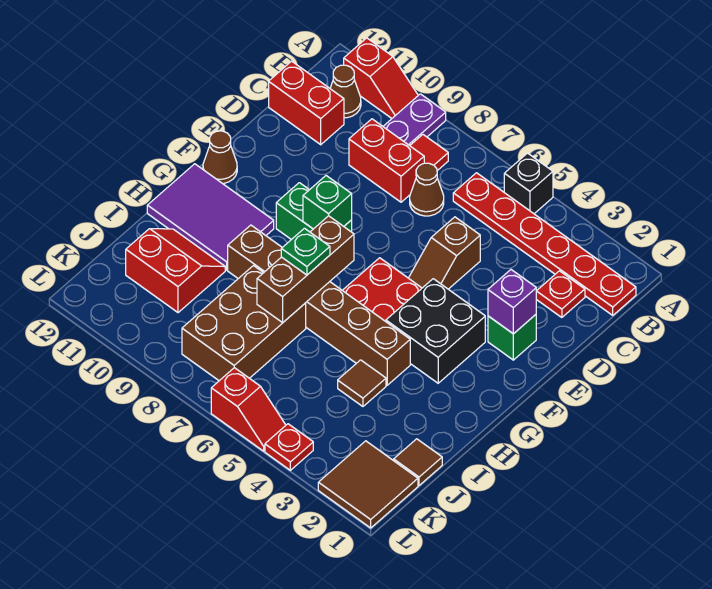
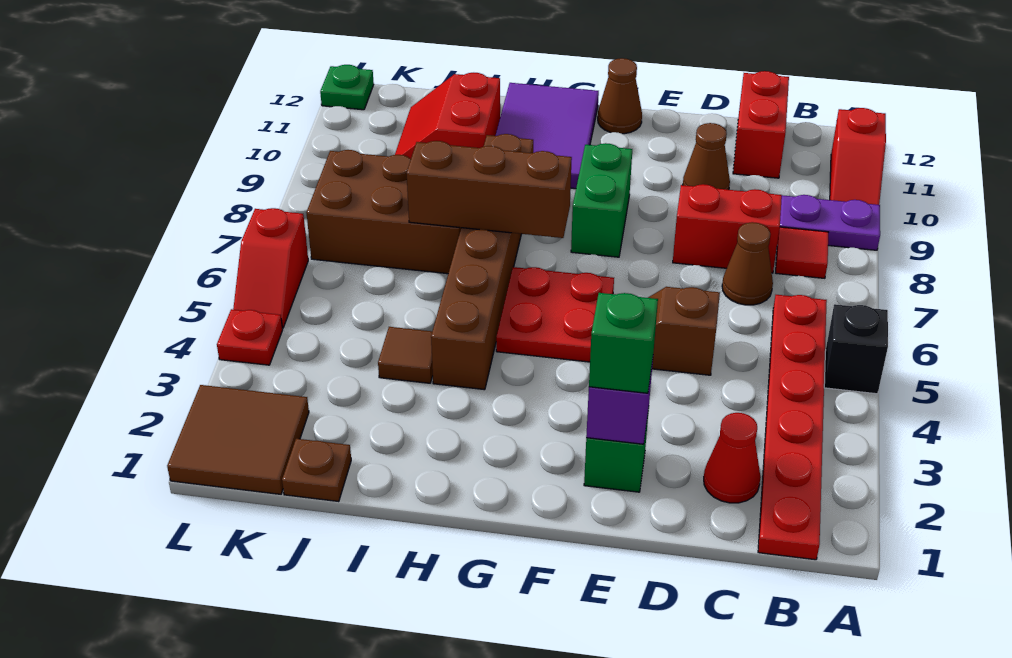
brown cone B11 level 1 -> brown cone D10 level 1
red plate C2 level 1 -> red cone C2 level 1
red brick C8:C9 level 1 -> red brick C8:D8 level 1
black brick F3:G4 level 1 -> none
green brick F8 level 2 -> green brick E2 level 3
green plate H7 level 3 -> green plate L12 level 1
red slope I10:J11 level 1 top J -> red slope I10:J11 level 1 top I
brown tile J1 level 1 -> brown plate J1 level 1

